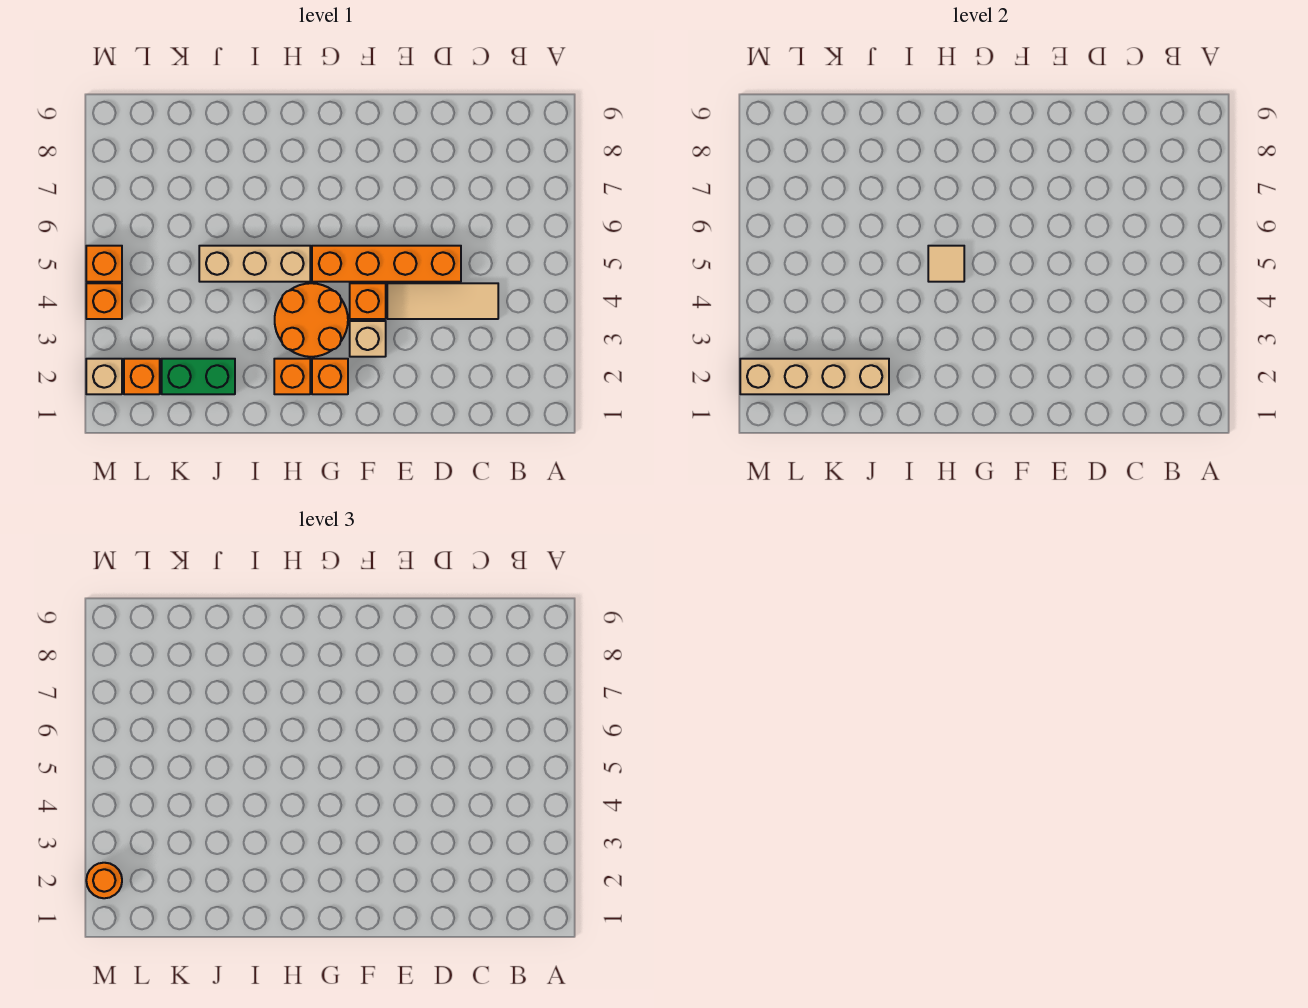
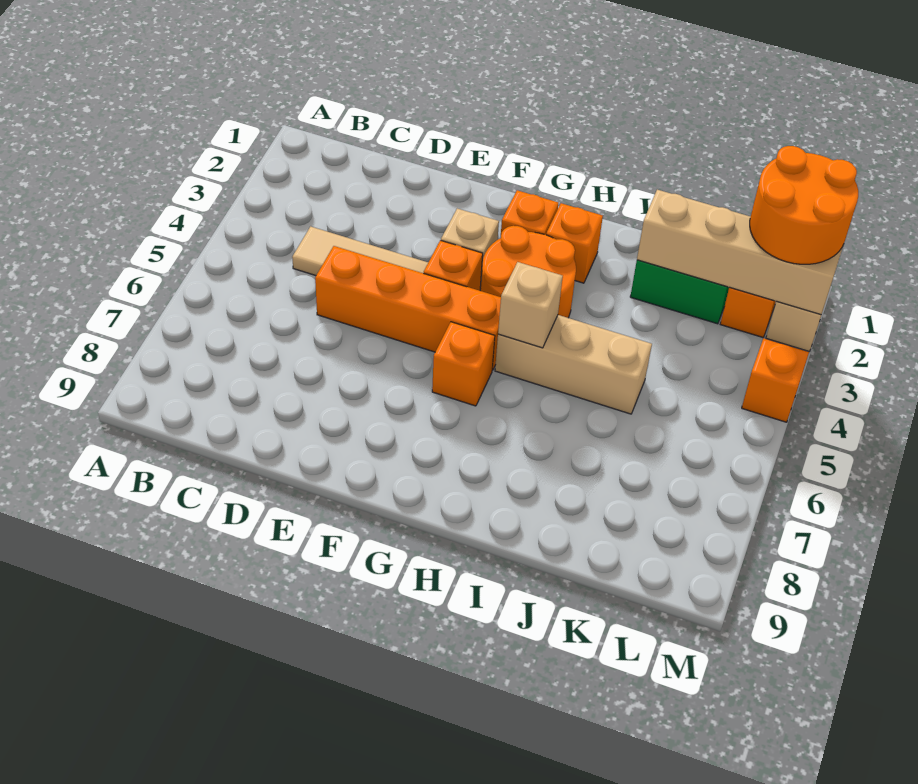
tan tile H5 level 2 -> tan brick H5 level 2
orange round brick M2 level 3 -> orange round brick L1:M2 level 3
orange brick M5 level 1 -> orange brick G6 level 1

